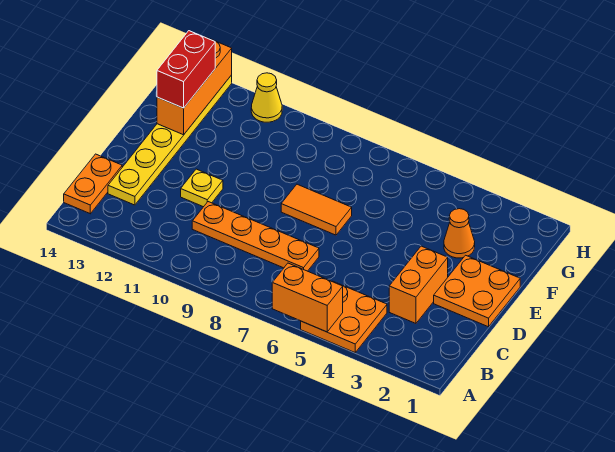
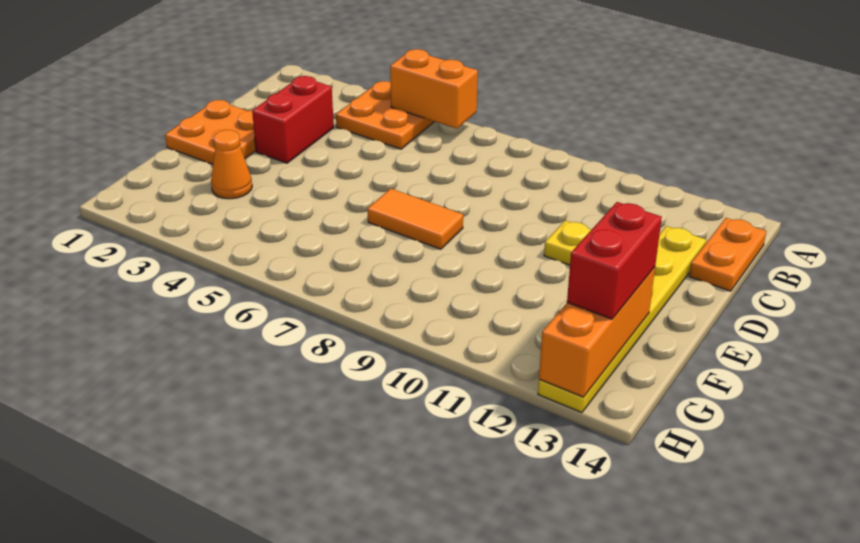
orange brick C3:D3 level 1 -> red brick C3:D3 level 1
orange plate C7:C10 level 1 -> none
yellow cone H11 level 1 -> none

